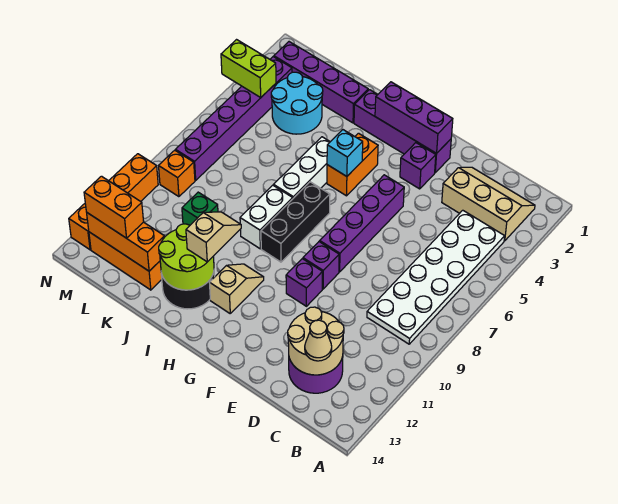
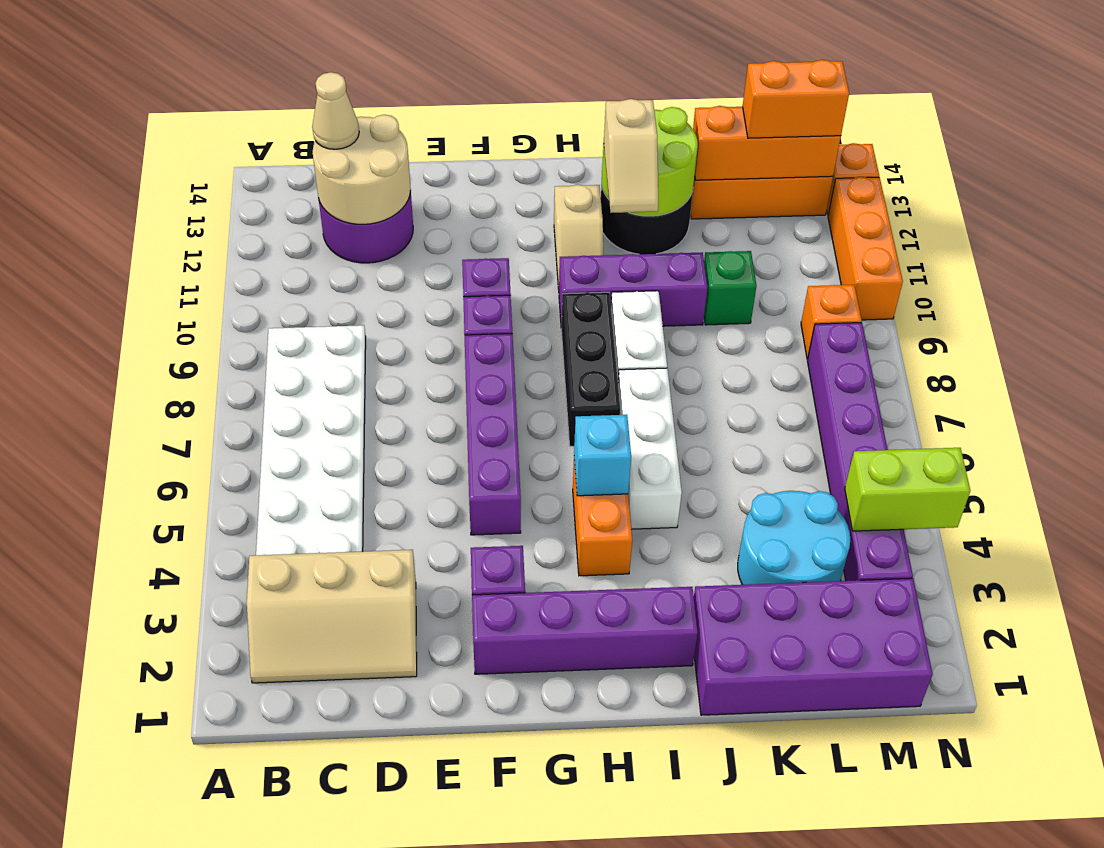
purple brick F2:H2 level 2 -> purple brick H10:J10 level 1
purple brick J2:M2 level 1 -> purple brick J1:M2 level 1

